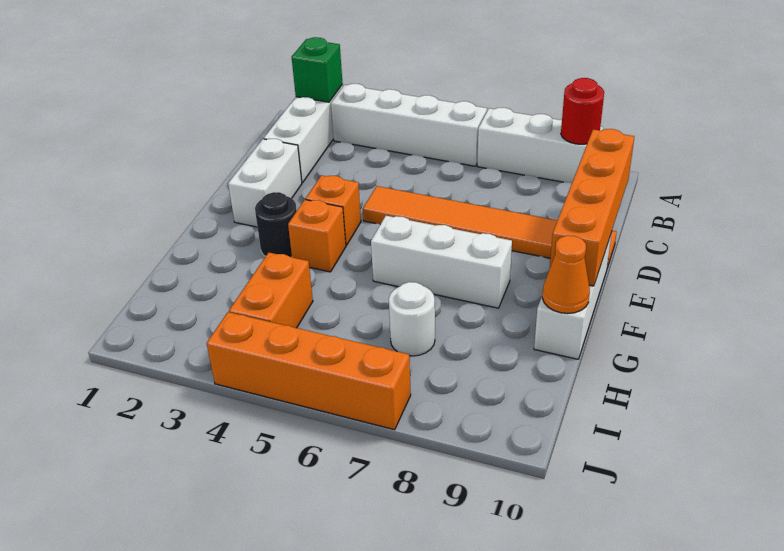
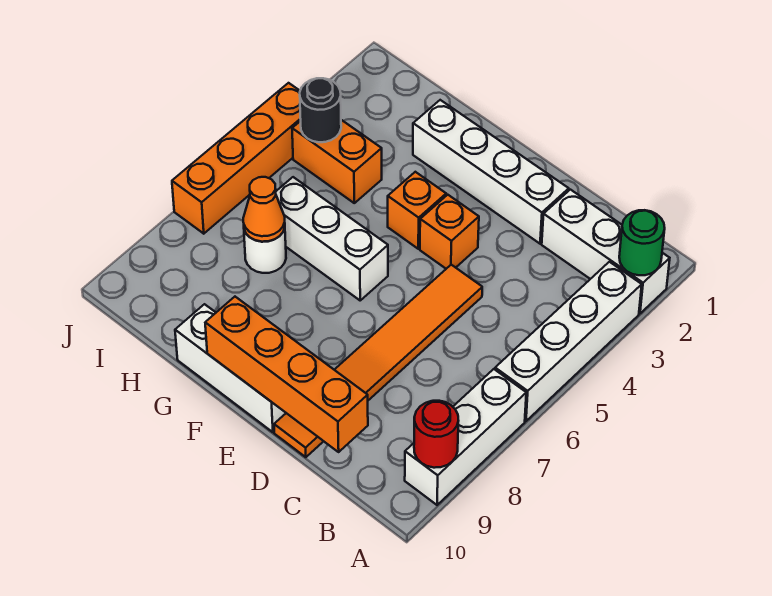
green brick A2 level 2 -> green round brick A2 level 2
white brick D2:E2 level 1 -> white brick D2:G2 level 1
black round brick F3 level 1 -> black round brick I4 level 2
white brick F6:F8 level 1 -> white brick F6:H6 level 1
orange cone G10 level 2 -> orange cone H7 level 2

